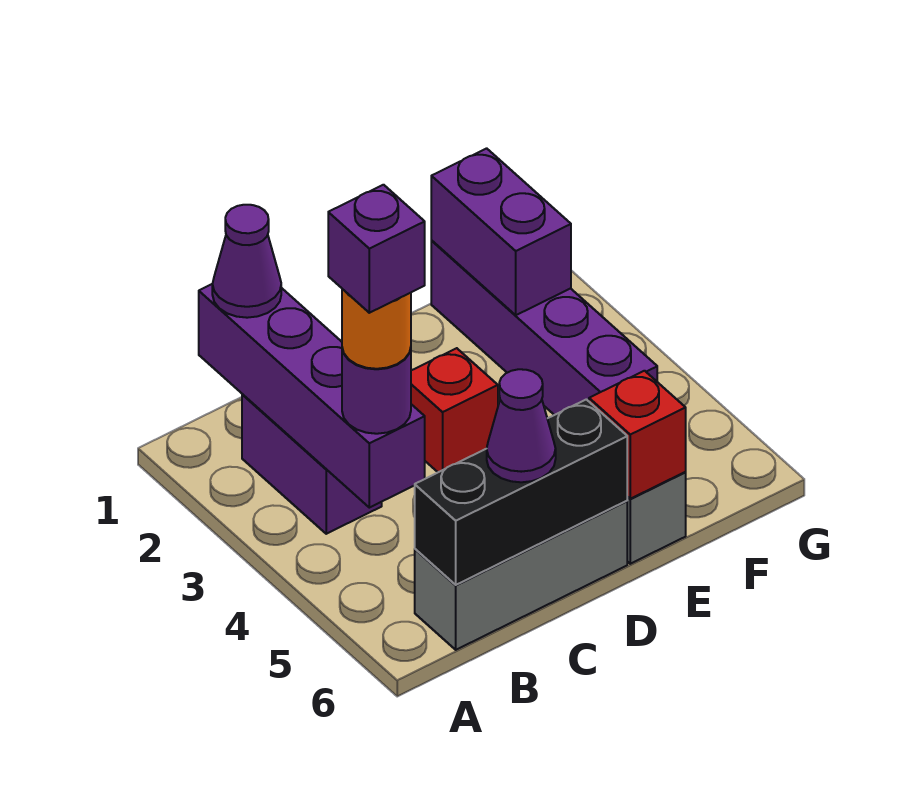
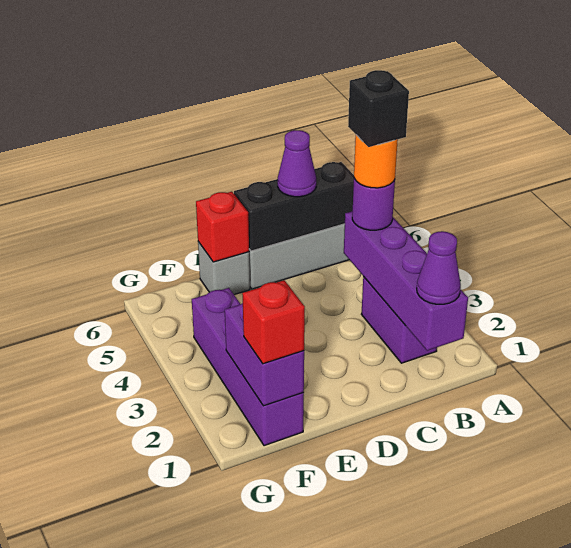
purple brick B4 level 5 -> black brick B4 level 5
red brick D3 level 1 -> red brick F1 level 3

